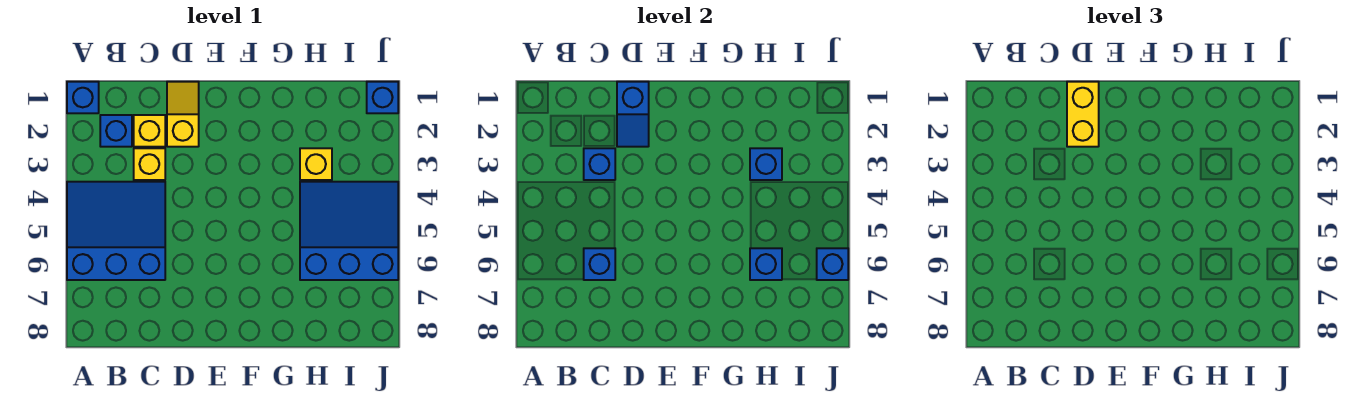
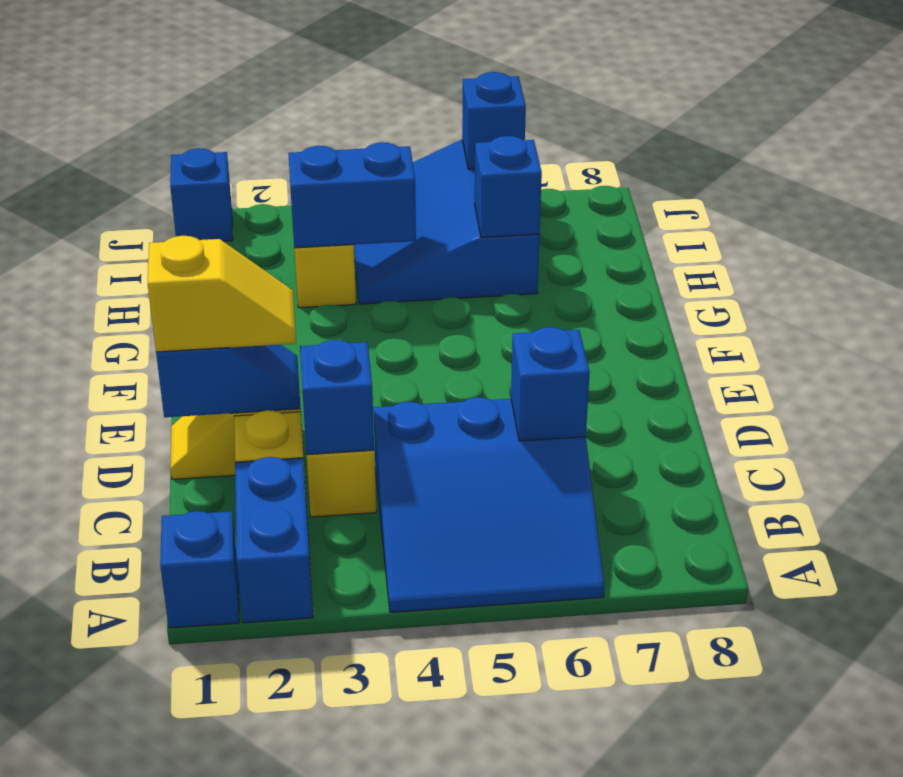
blue slope A4:C6 level 1 top 6 -> blue slope A4:C6 level 1 top C
blue brick B2 level 1 -> blue brick A2:B2 level 1
yellow brick D1:D2 level 3 -> yellow slope D1:D2 level 3 top 1
blue brick H3 level 2 -> blue brick H3:H4 level 2

